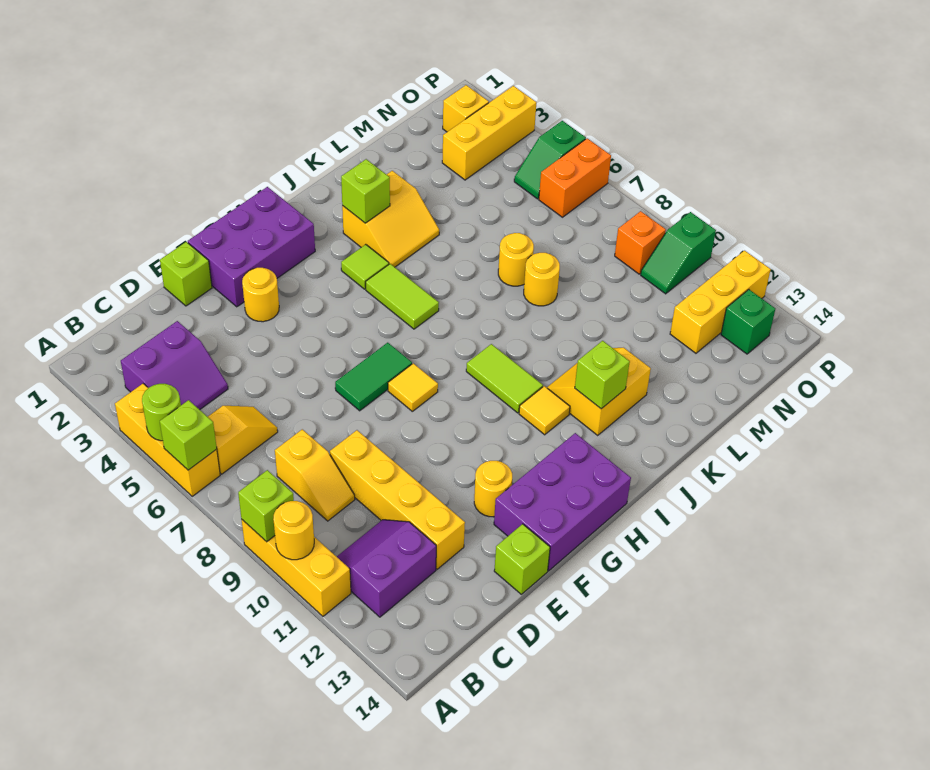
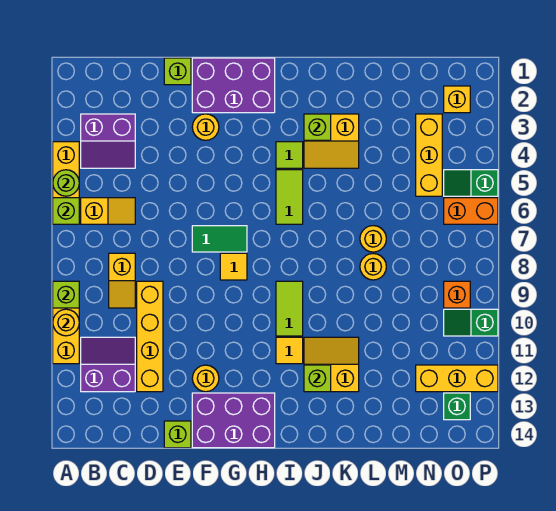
yellow brick N3:P3 level 1 -> yellow brick N3:N5 level 1

